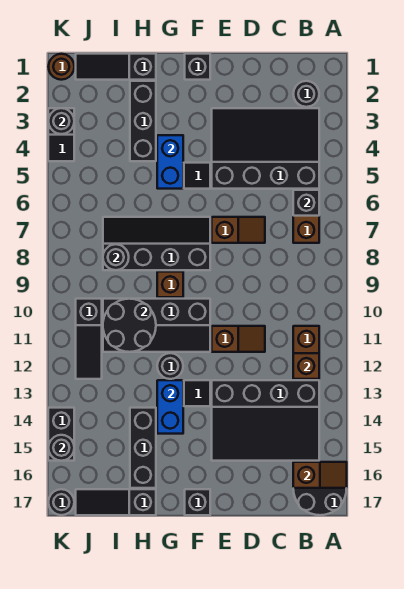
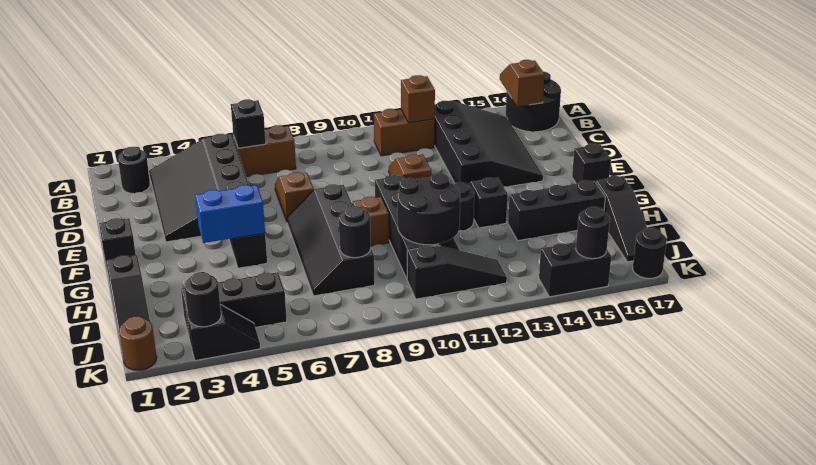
blue brick G13:G14 level 2 -> none
black brick H2:H4 level 1 -> black brick J3:J5 level 1

